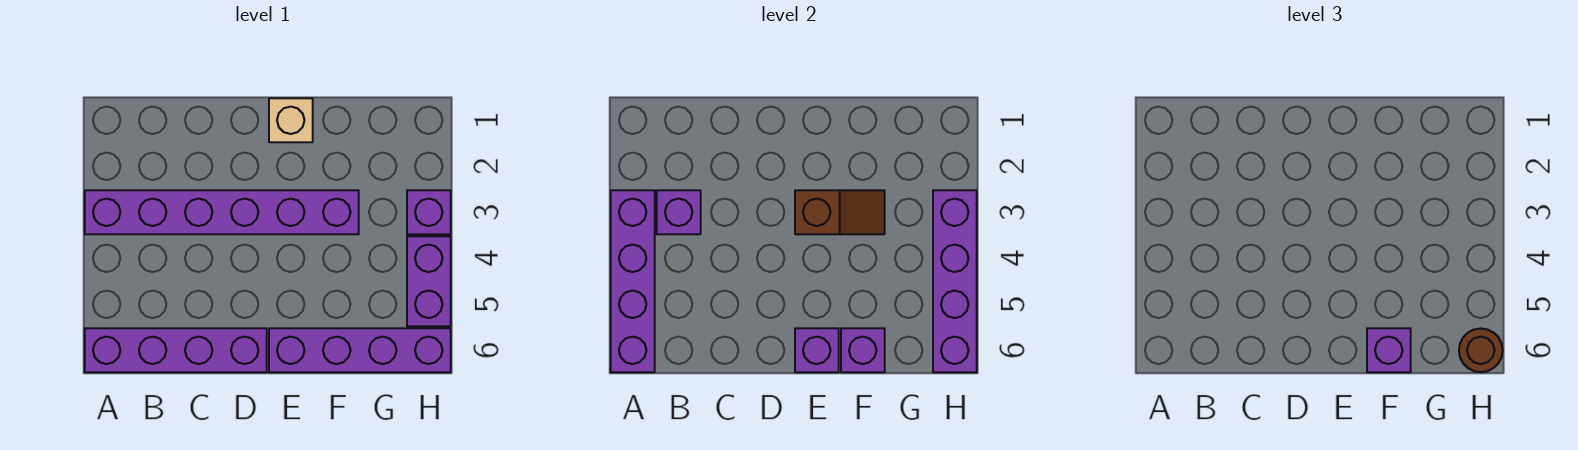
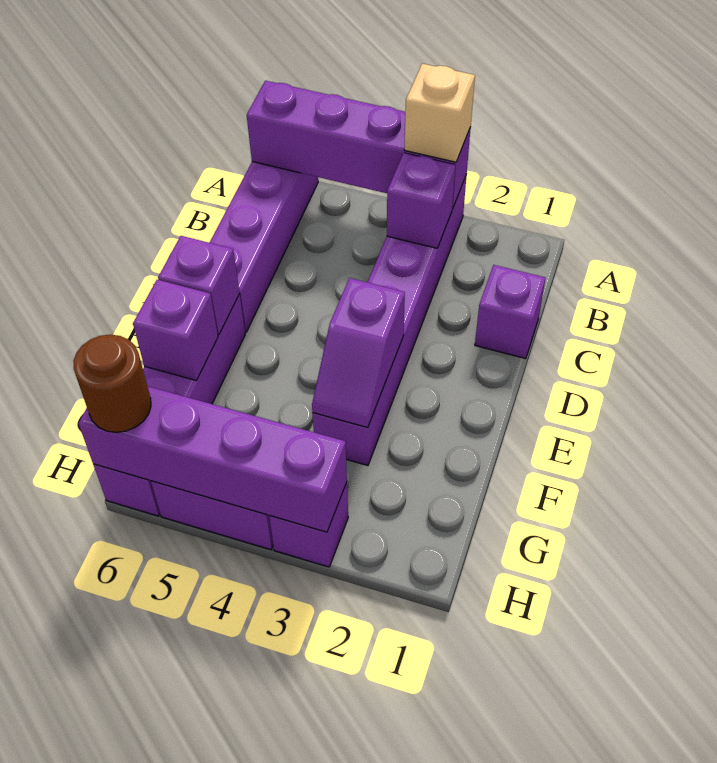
tan brick E1 level 1 -> tan brick A3 level 3
brown slope E3:F3 level 2 top E -> purple slope E3:F3 level 2 top E
purple brick F6 level 3 -> purple brick C1 level 1

